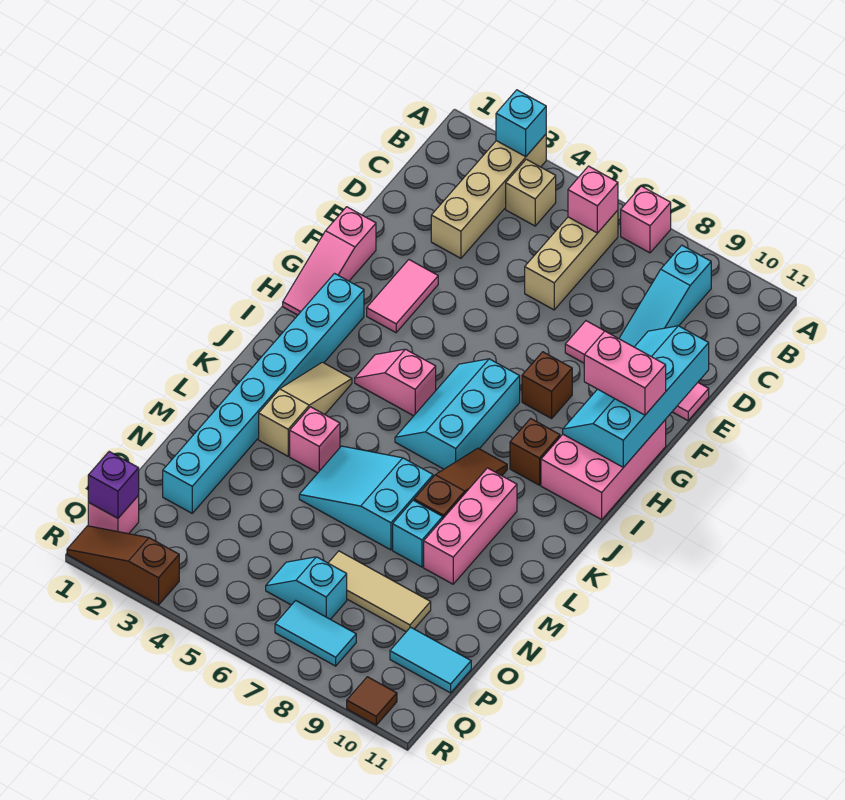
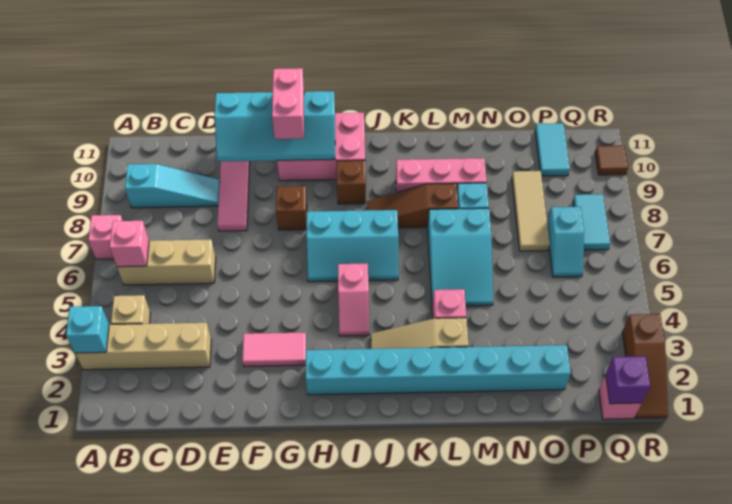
pink slope F1:H1 level 1 top F -> none

